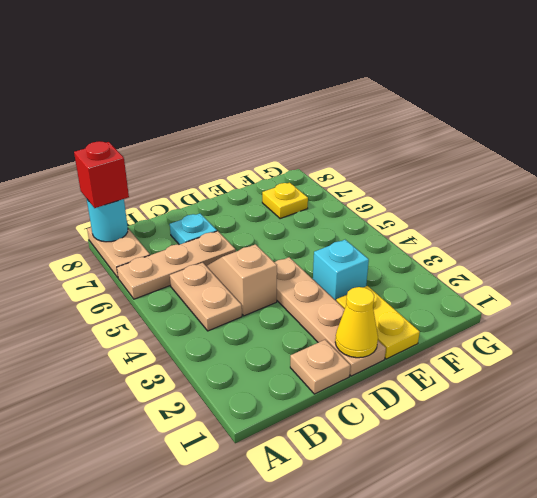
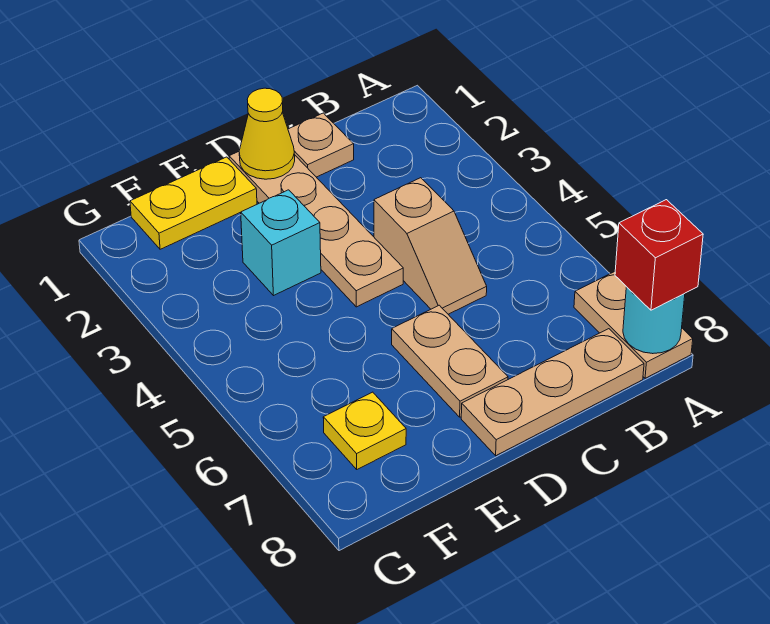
tan plate A6:C6 level 1 -> tan plate B8:D8 level 1
tan plate B4:B5 level 1 -> tan plate D6:D7 level 1
cyan plate C7 level 1 -> none
yellow plate E1:E2 level 1 -> yellow plate E1:F1 level 1

